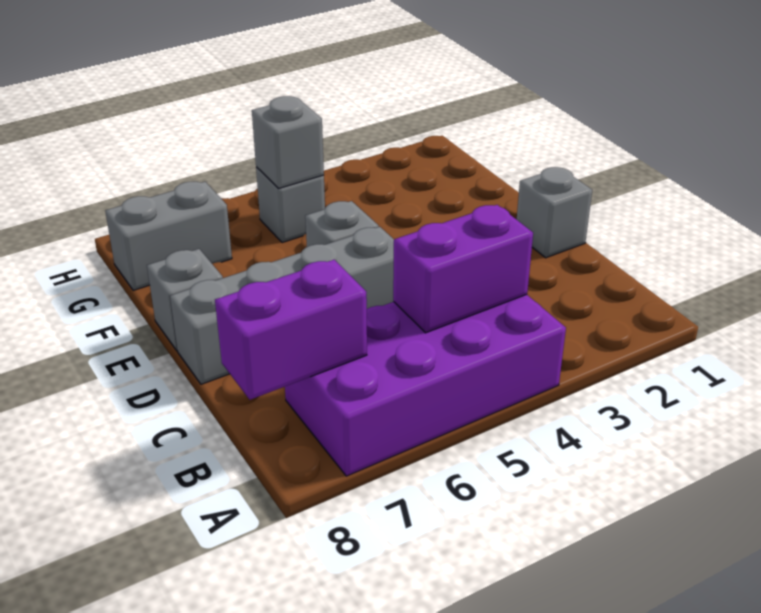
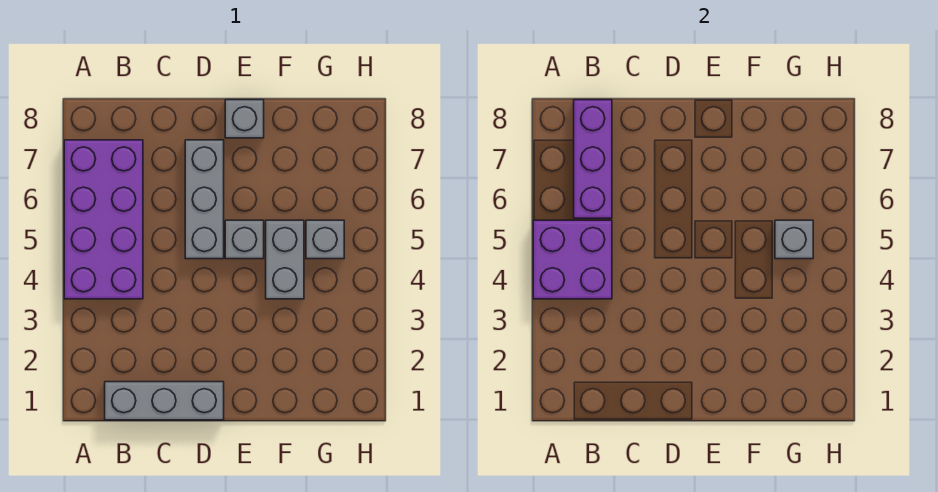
purple brick B4:B5 level 2 -> purple brick A4:B5 level 2
purple brick B7:B8 level 2 -> purple brick B6:B8 level 2
grey brick D1 level 1 -> grey brick B1:D1 level 1
grey brick D5:D8 level 1 -> grey brick D5:D7 level 1
grey brick G7:G8 level 1 -> grey brick F4:F5 level 1

